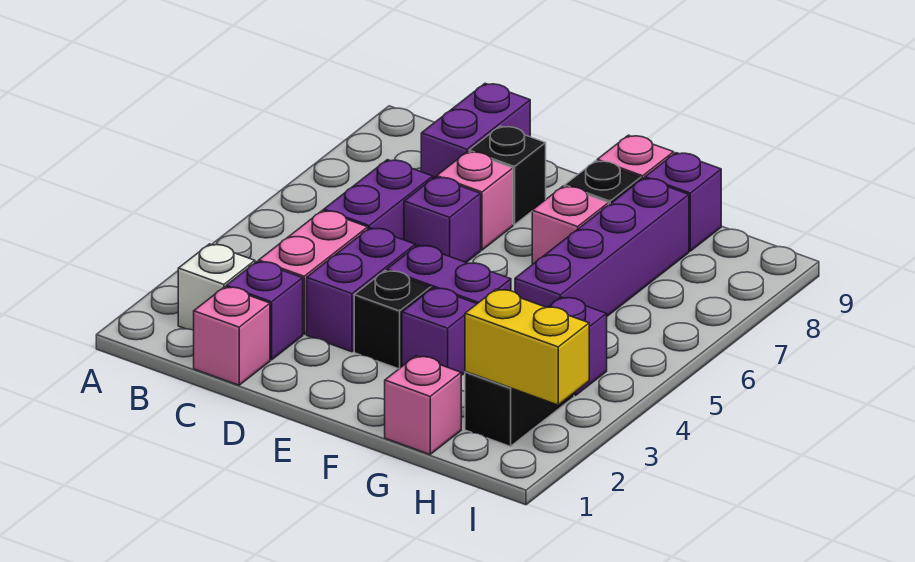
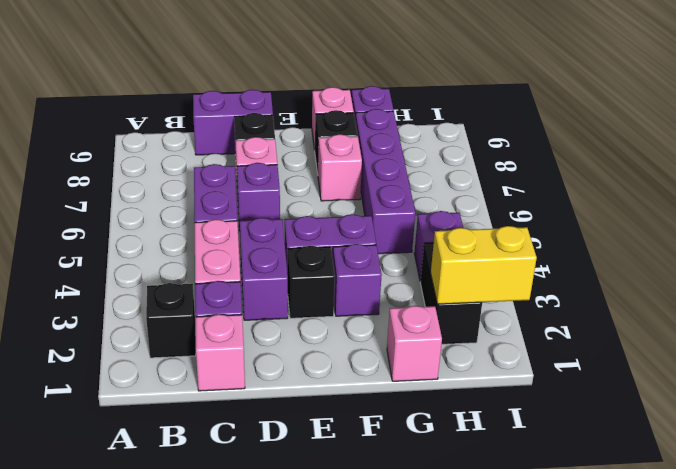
white brick B2 level 1 -> black brick B2 level 1
purple brick C8:C9 level 1 -> purple brick C9:D9 level 1

